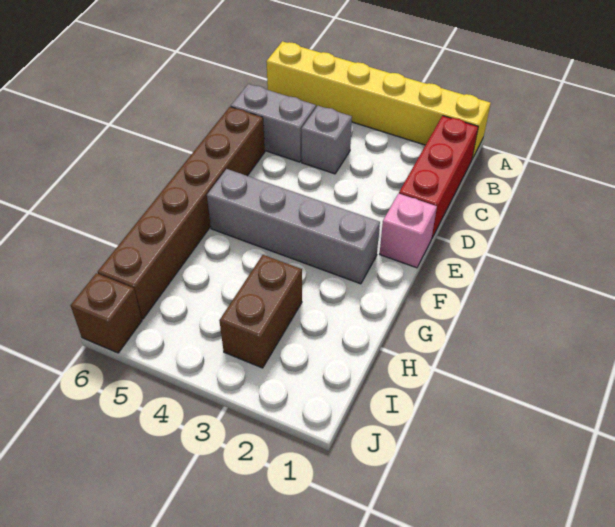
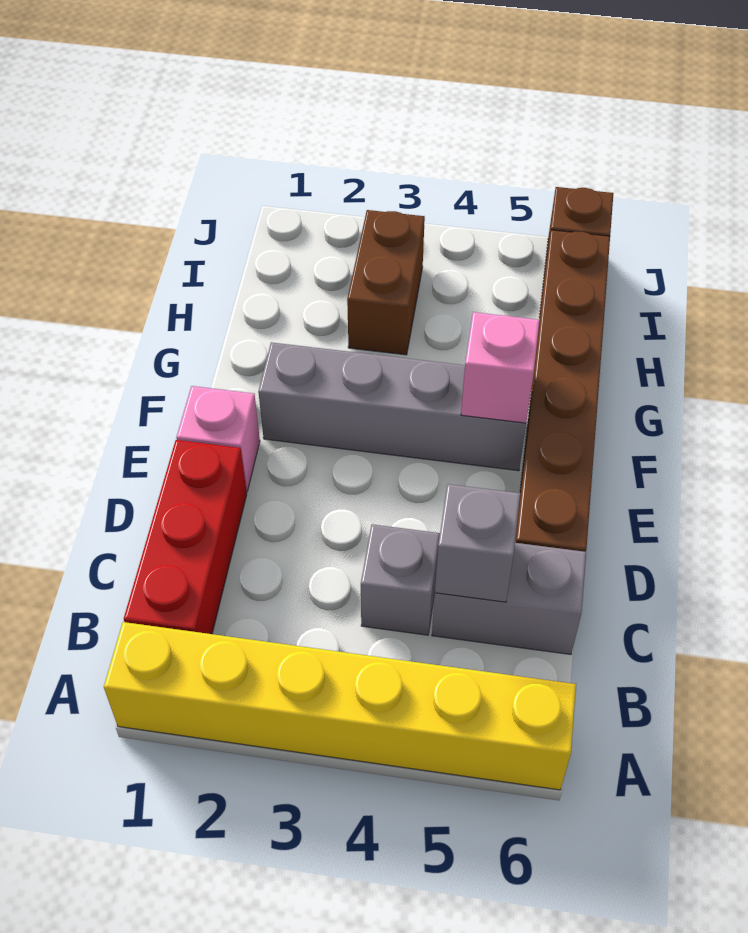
none -> grey brick C5 level 2
none -> pink brick F5 level 2

